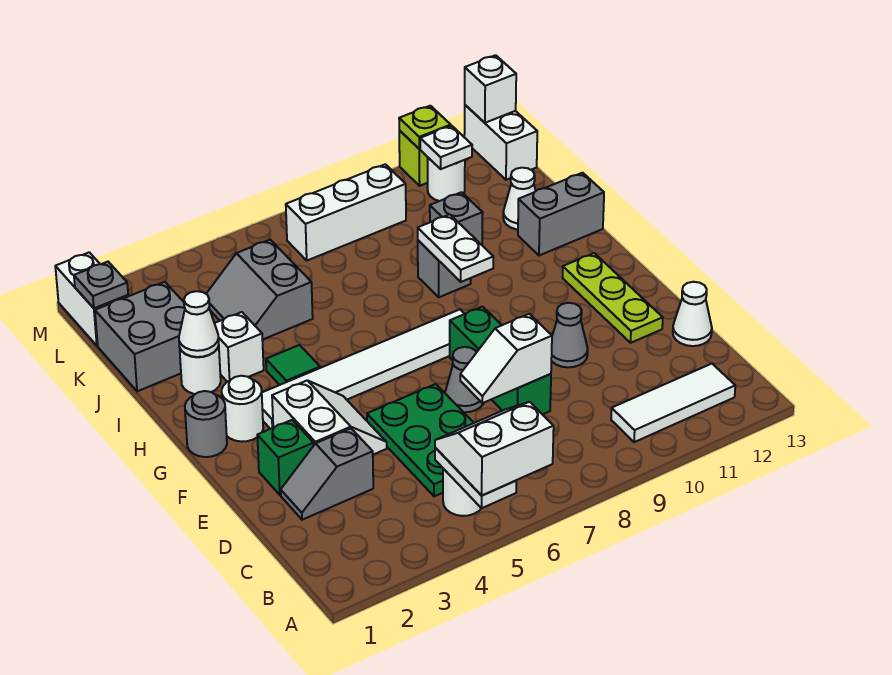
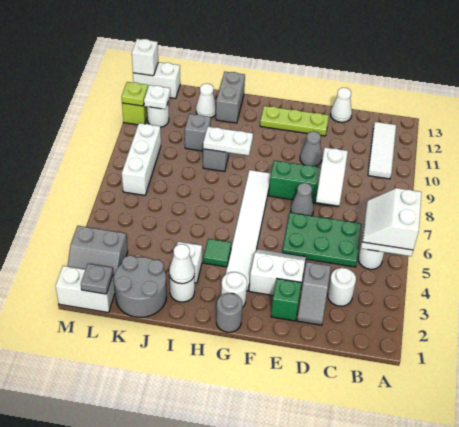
none -> white round brick C3 level 1
grey brick J1:K2 level 1 -> grey round brick J1:K2 level 1
grey slope J4:K5 level 1 top 5 -> grey slope L2:M3 level 1 top 3

